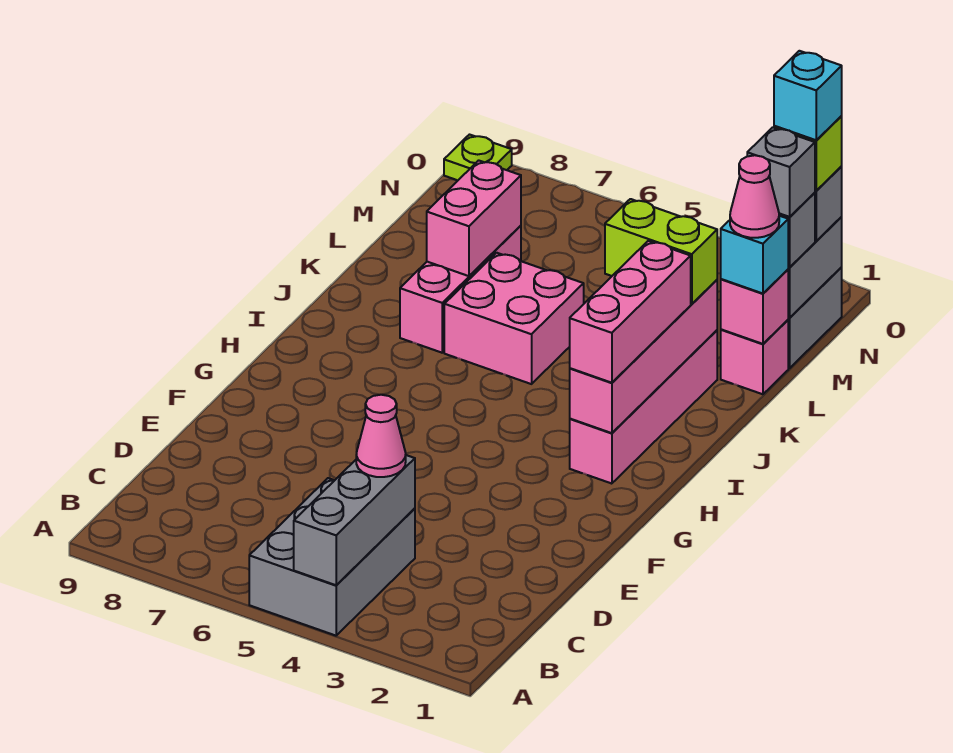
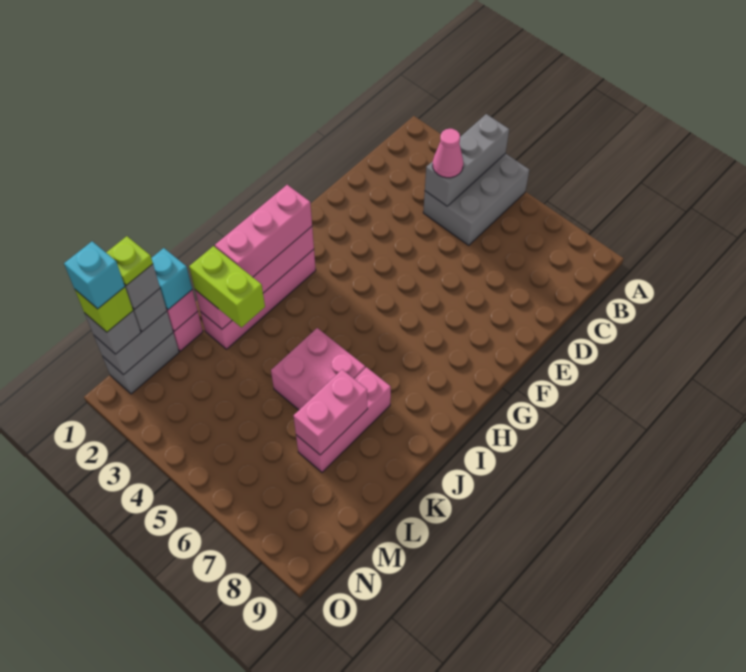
pink cone L1 level 4 -> none
lime plate O9 level 1 -> lime plate M1 level 5

